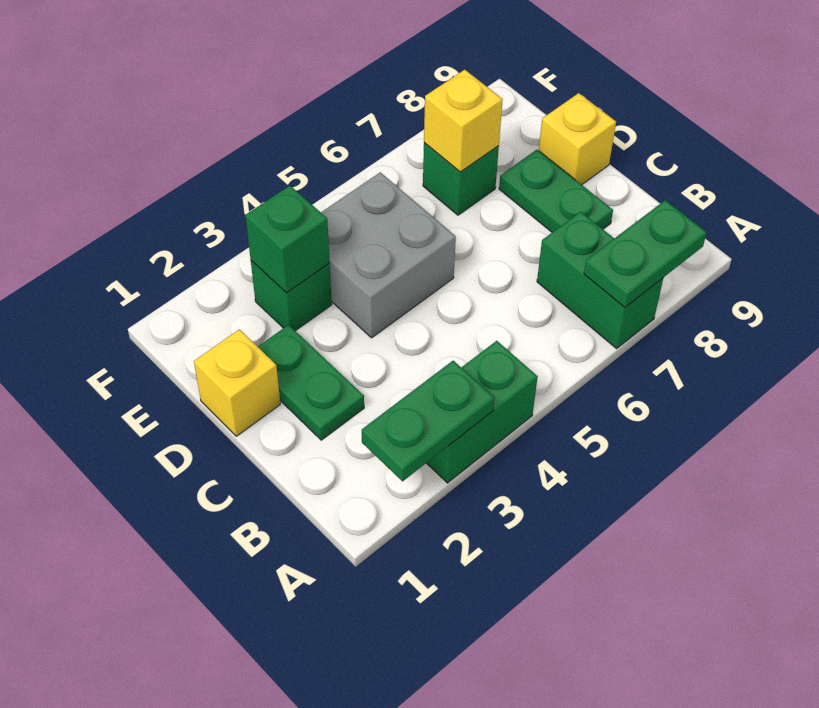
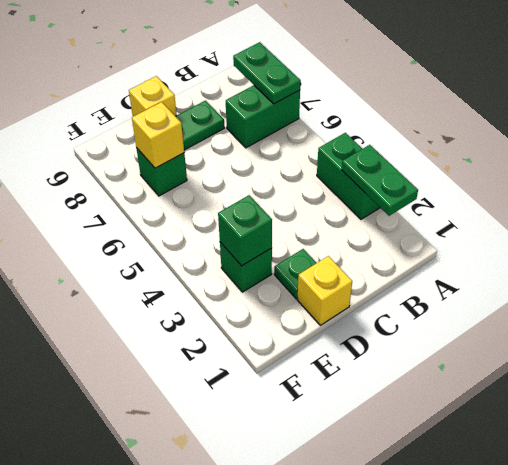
green plate C2:D2 level 1 -> green plate D2 level 1
grey brick D4:E5 level 1 -> none

